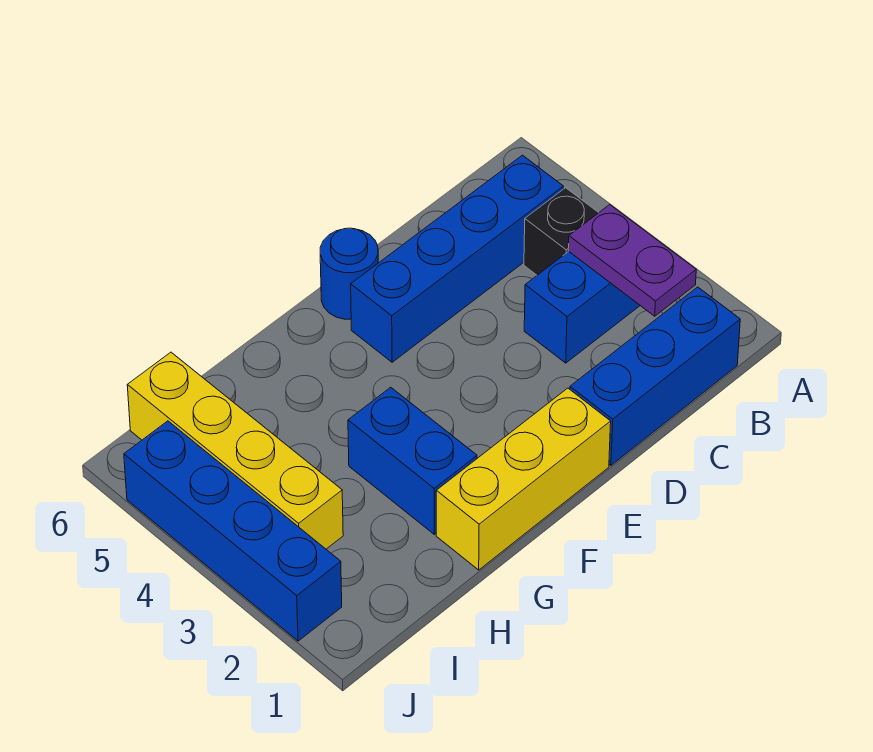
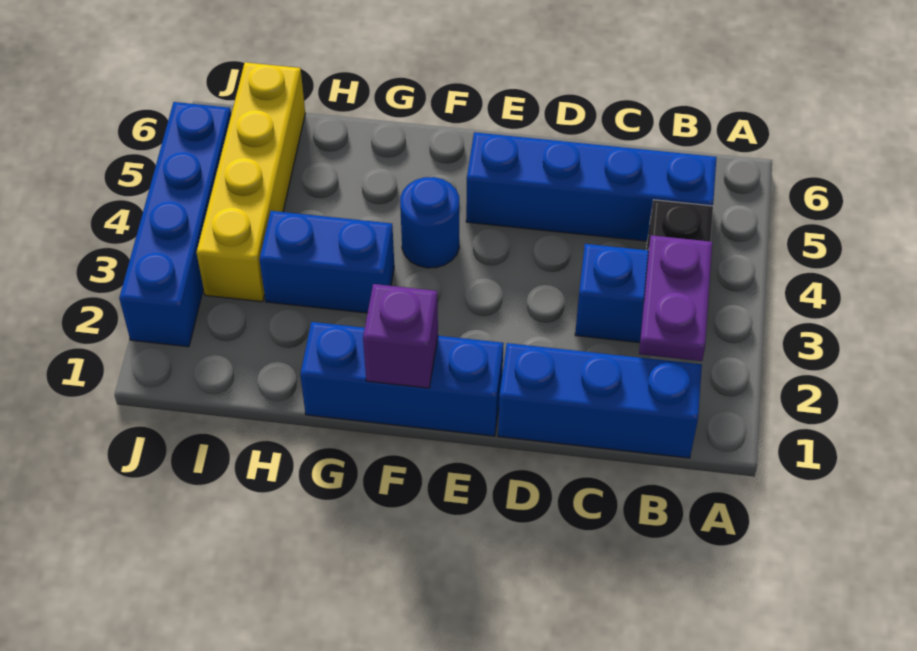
yellow brick E1:G1 level 1 -> blue brick E1:G1 level 1
blue round brick E6 level 1 -> blue round brick F4 level 1
none -> purple brick F1 level 2
blue brick G2:G3 level 1 -> blue brick G3:H3 level 1

